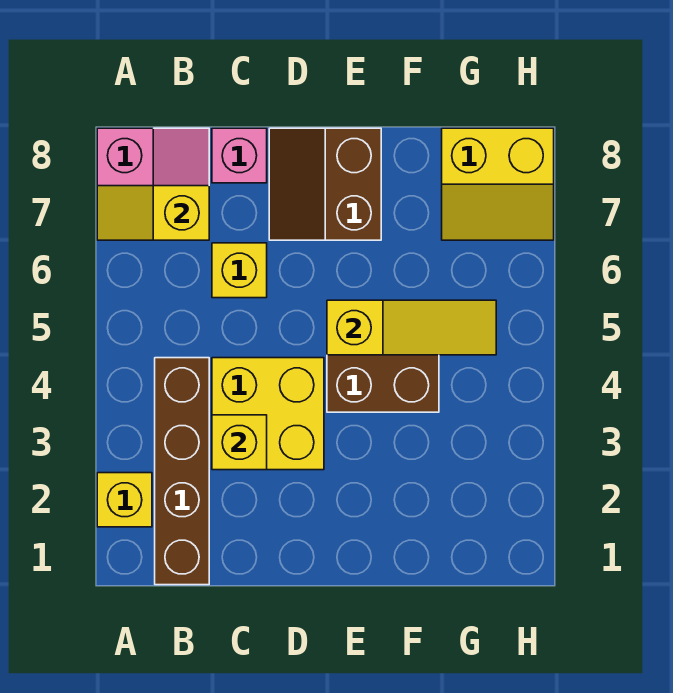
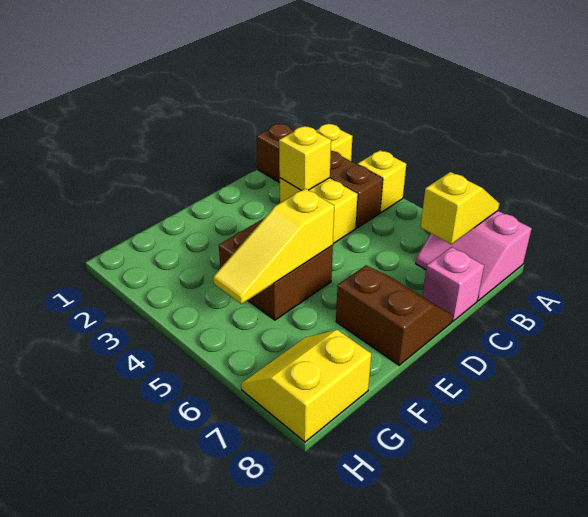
yellow brick C3:D4 level 1 -> yellow brick C3:C4 level 1
yellow brick C6 level 1 -> yellow brick A4 level 1

